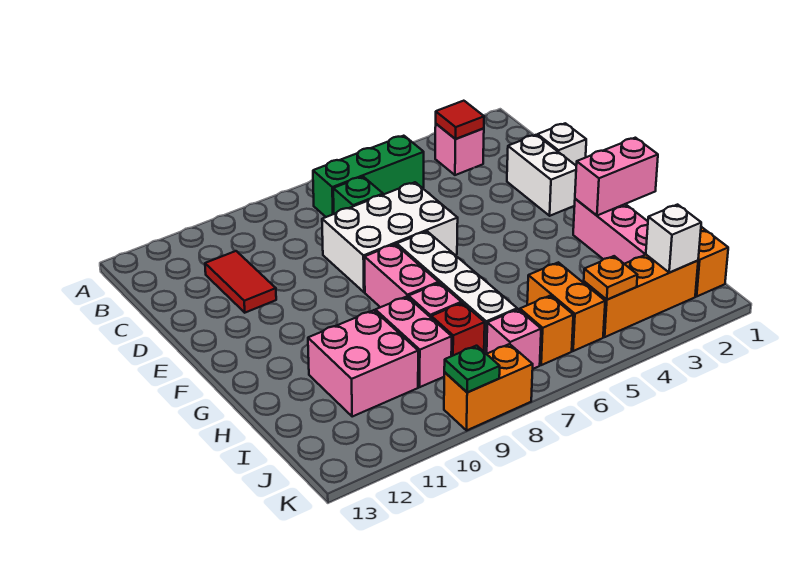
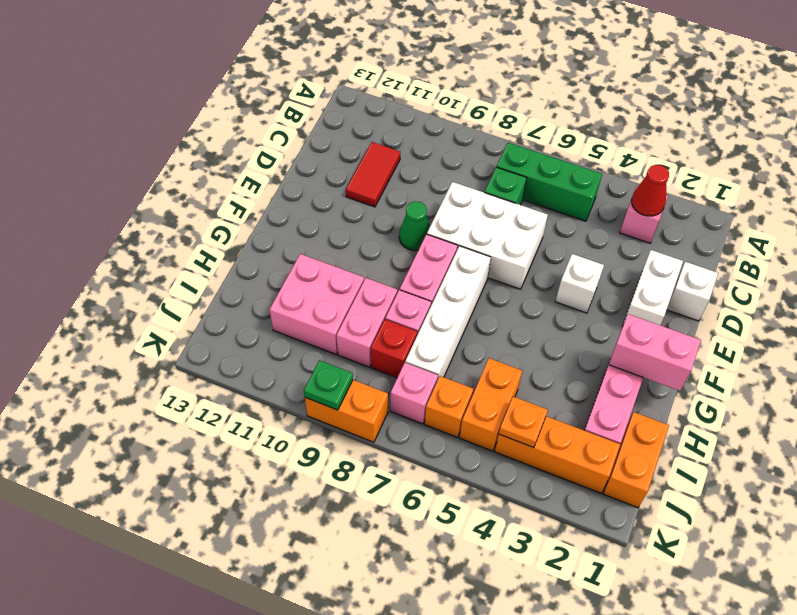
red tile B3 level 2 -> red cone B3 level 2
none -> green cone E9 level 1
white brick J2 level 2 -> white brick E4 level 1

